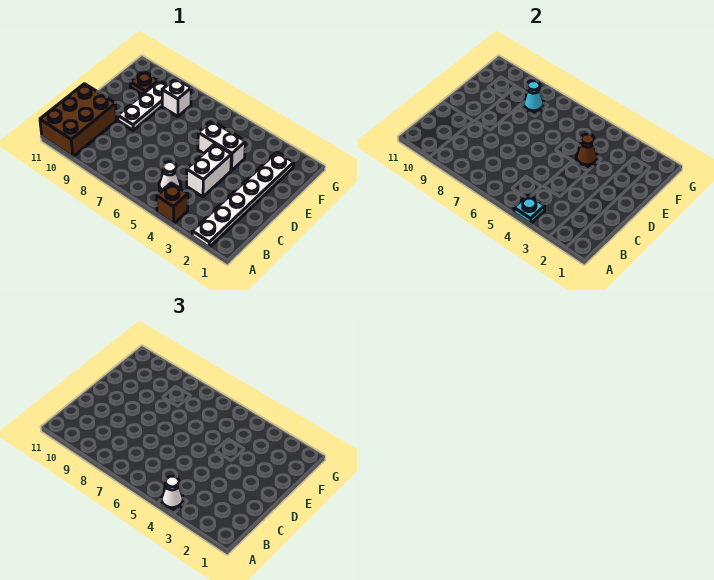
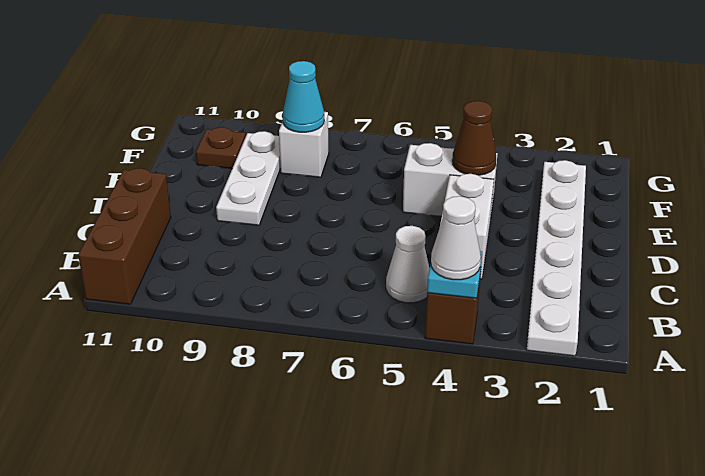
brown brick A10:C11 level 1 -> brown brick A11:C11 level 1

